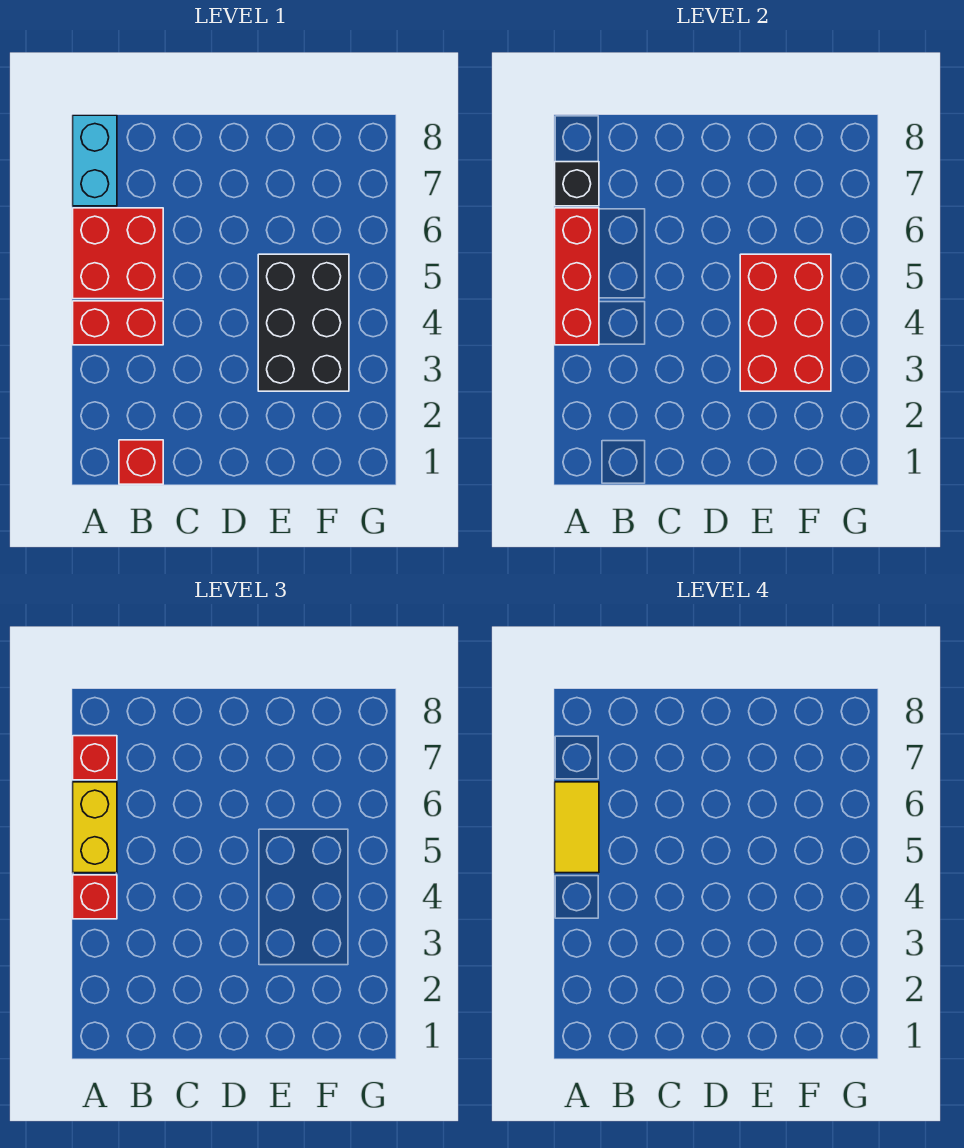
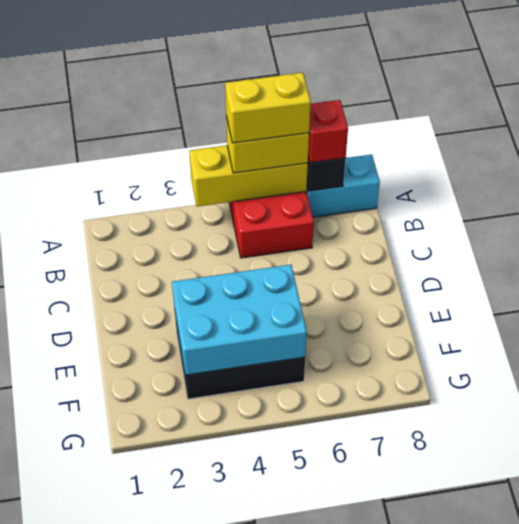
red brick A4:B4 level 1 -> none
red brick A4:A6 level 2 -> yellow brick A4:A6 level 2
red brick A4 level 3 -> none
yellow tile A5:A6 level 4 -> yellow brick A5:A6 level 4
red brick B1 level 1 -> none
red brick E3:F5 level 2 -> cyan brick E3:F5 level 2

